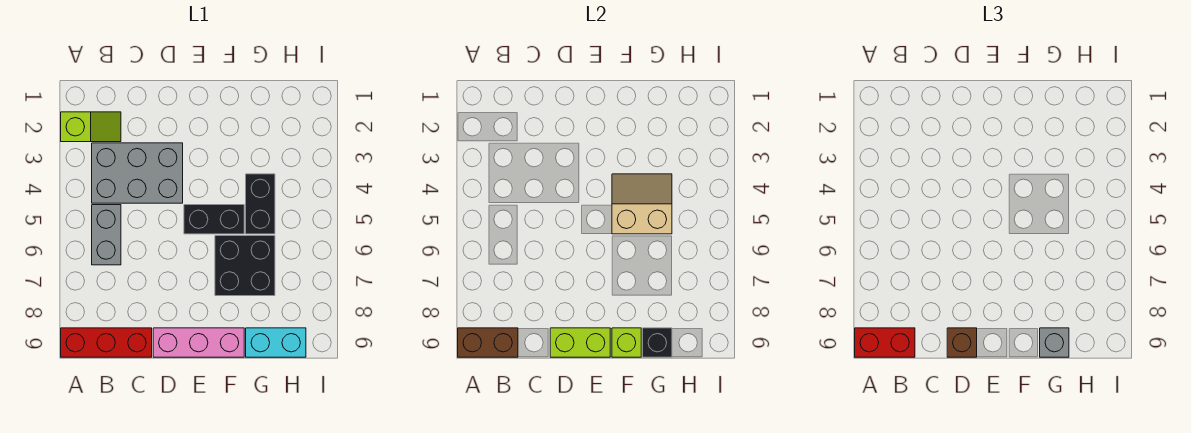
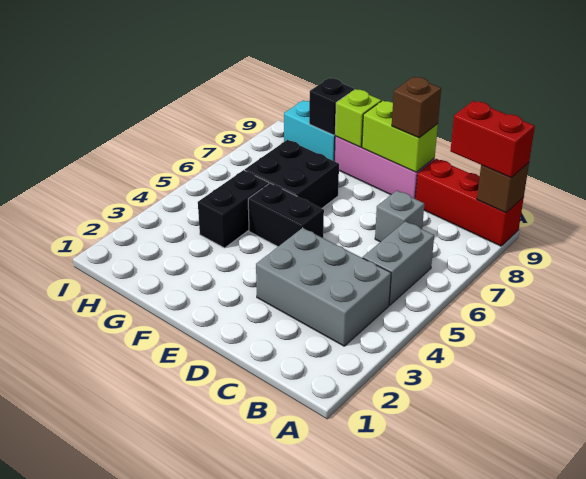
lime slope A2:B2 level 1 top A -> none
brown brick A9:B9 level 2 -> brown brick A9 level 2
tan slope F4:G5 level 2 top 5 -> none
grey brick G9 level 3 -> grey brick C7 level 1

